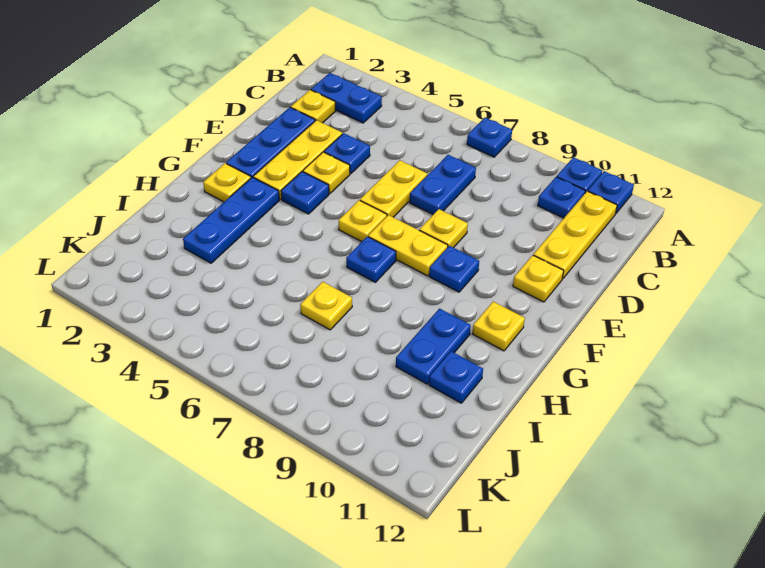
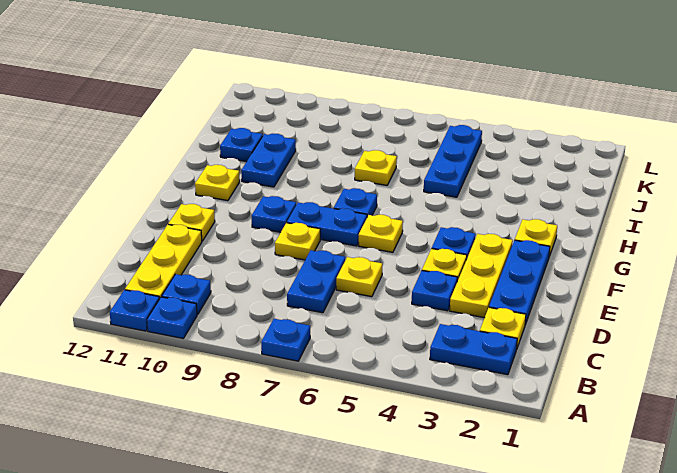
yellow plate D6:E6 level 1 -> yellow plate D6 level 1
yellow plate F7:F8 level 1 -> blue plate F7:F8 level 1
blue plate G3:I3 level 1 -> blue plate I5:K5 level 1

